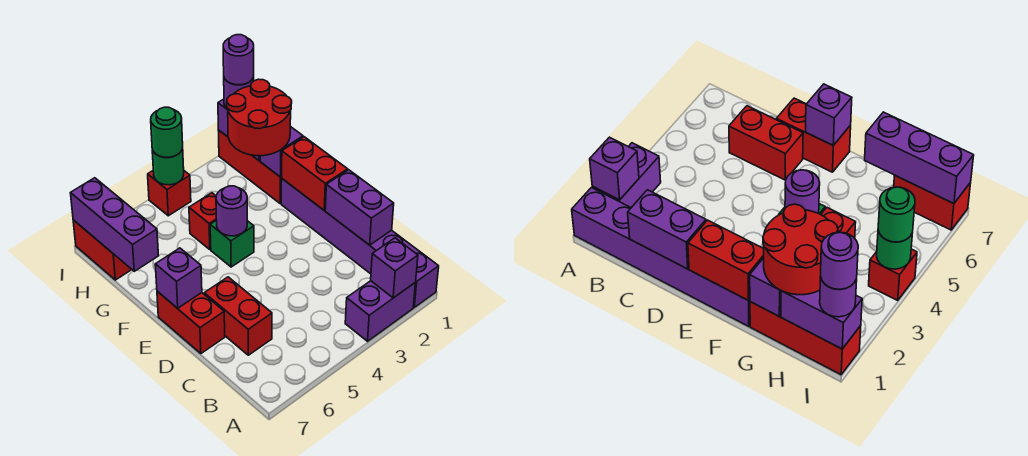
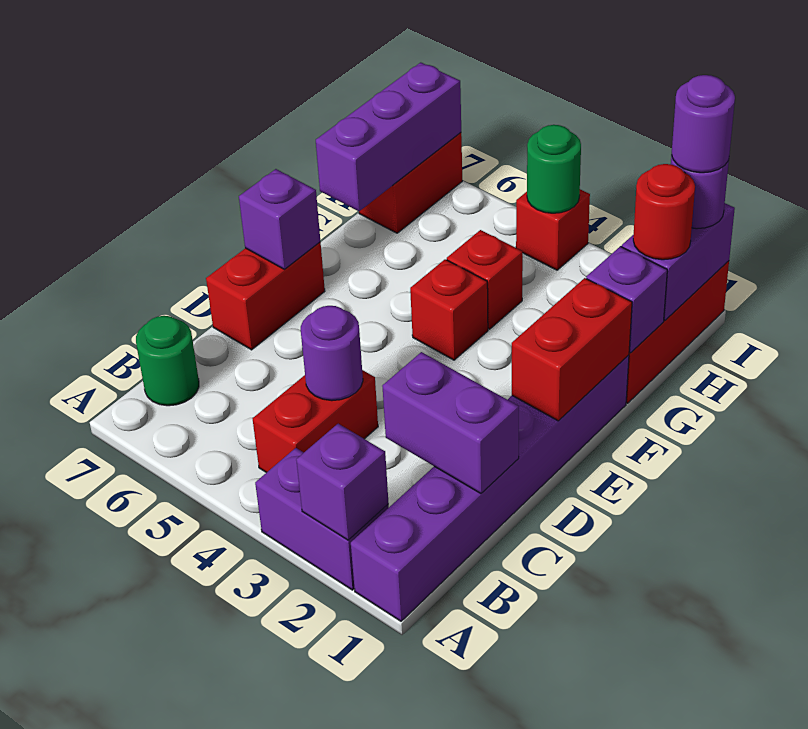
purple brick C1:D1 level 2 -> purple brick C1:C2 level 2
red brick C6:D6 level 1 -> red brick B4:C4 level 1
green brick F4 level 1 -> red brick F4 level 1
purple round brick F4 level 2 -> purple round brick C4 level 2
red round brick G1:H2 level 3 -> red round brick H1 level 3
green round brick I4 level 3 -> green round brick B7 level 1

